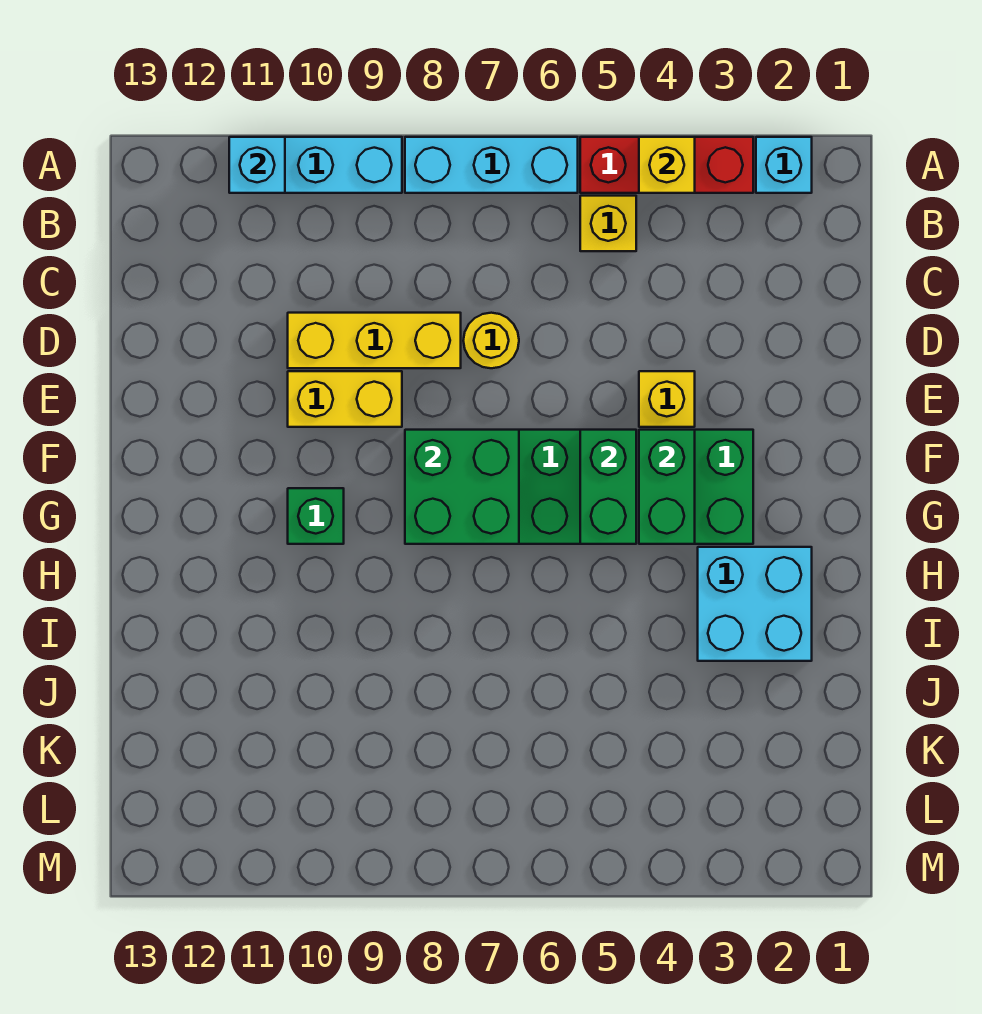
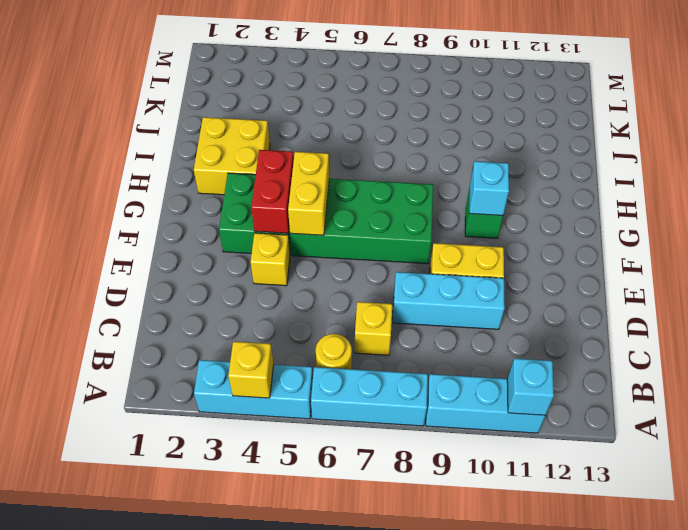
cyan brick A2 level 1 -> cyan brick G10 level 2
red brick A3:A5 level 1 -> cyan brick A3:A5 level 1
yellow brick B5 level 1 -> yellow brick C7 level 1
yellow round brick D7 level 1 -> yellow round brick B6 level 1
yellow brick D8:D10 level 1 -> cyan brick D8:D10 level 1
green brick F4:G4 level 2 -> red brick F4:G4 level 2
green brick F5:G5 level 2 -> yellow brick F5:G5 level 2
green brick F7:G8 level 2 -> none
cyan brick H2:I3 level 1 -> yellow brick H2:I3 level 1

